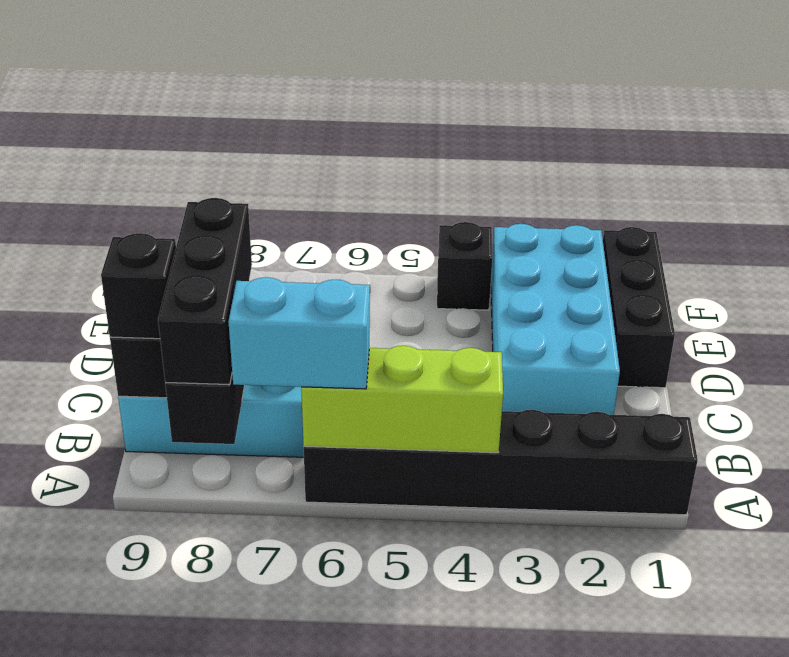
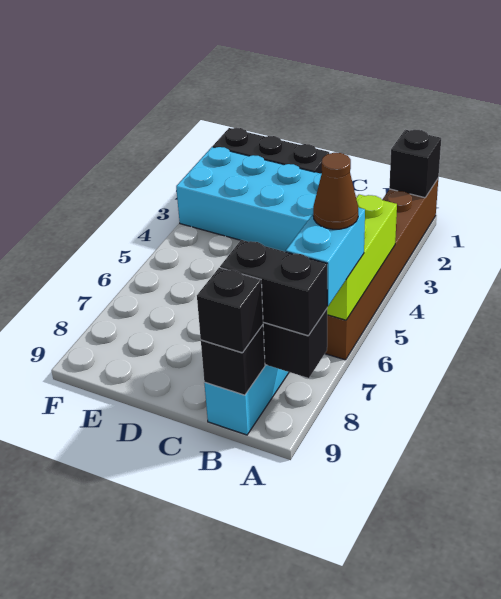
black brick A1:A6 level 1 -> brown brick A1:A6 level 1
none -> brown cone A6 level 4
black brick A8:C8 level 3 -> black brick A8:B8 level 3
black brick F4 level 1 -> black brick A1 level 2

